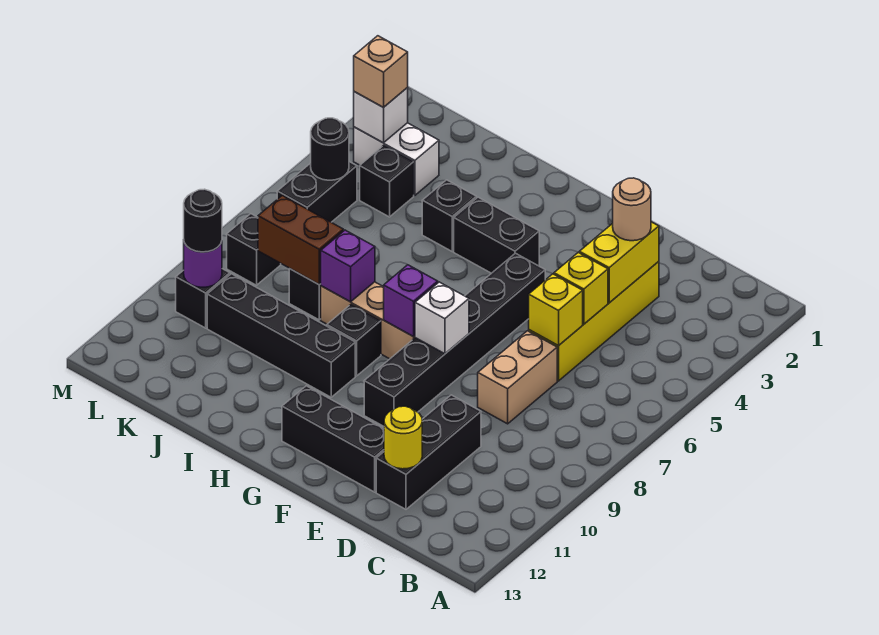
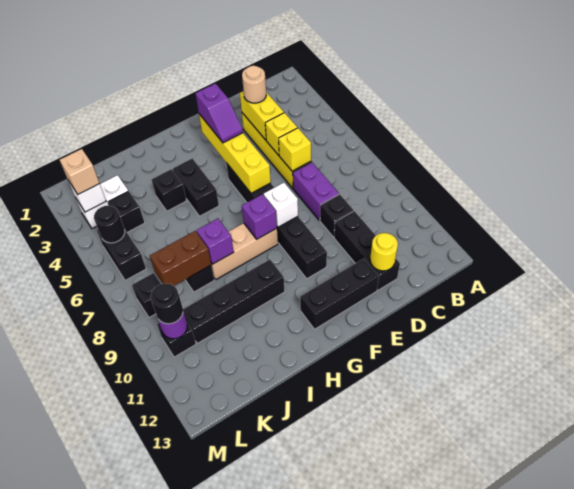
tan brick D7:D8 level 1 -> purple brick D7:D8 level 1
none -> yellow brick F3:F6 level 2
none -> purple slope F3:F4 level 3 top 3
black brick G4:H4 level 1 -> black brick H4:H5 level 1
black brick H9 level 1 -> black brick D9 level 1

